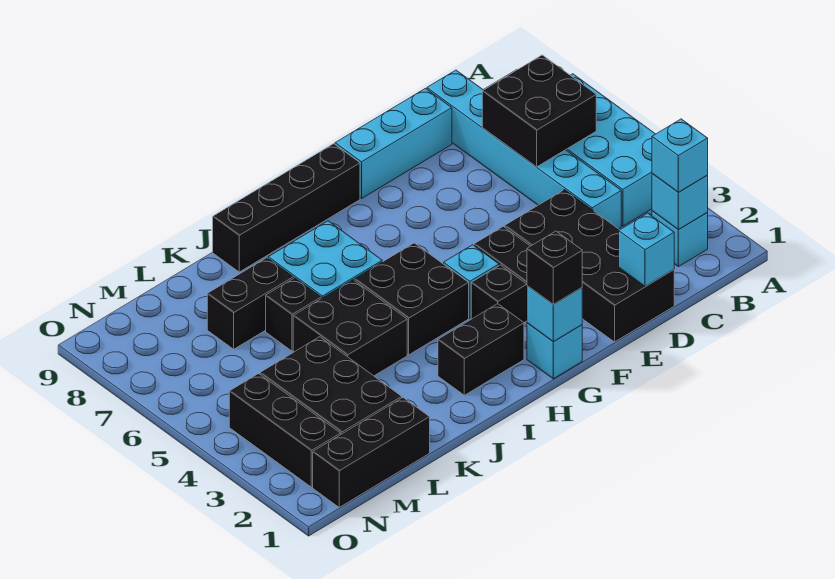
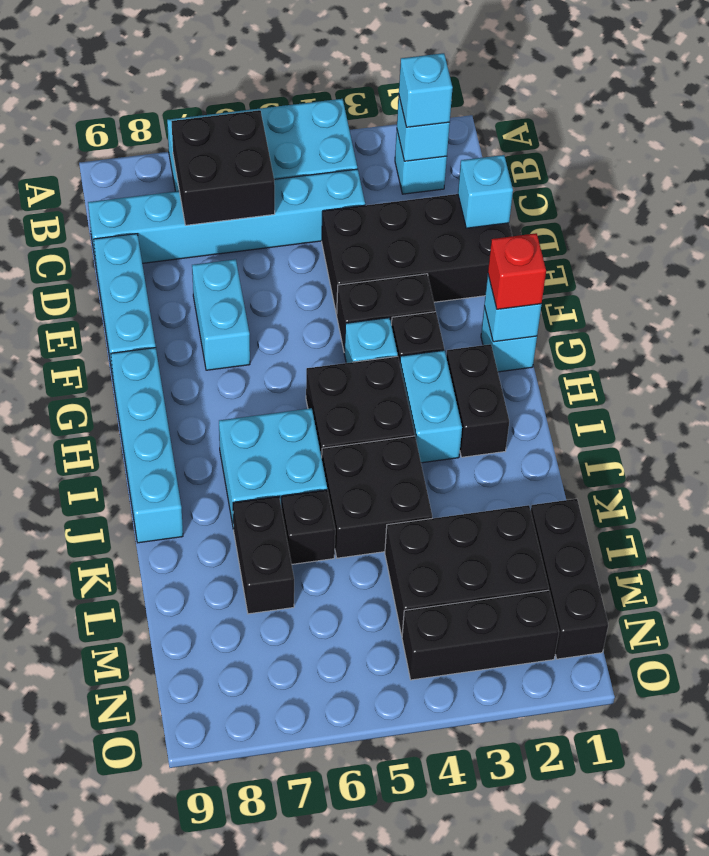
none -> cyan brick E7:F7 level 1
black brick G1 level 3 -> red brick G1 level 3
black brick G9:J9 level 1 -> cyan brick G9:J9 level 1
none -> cyan brick H3:I3 level 1

